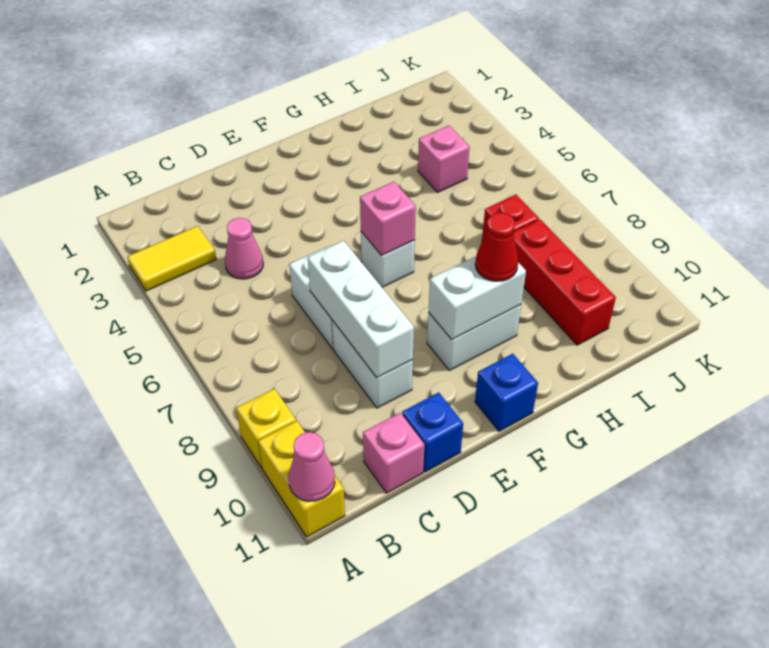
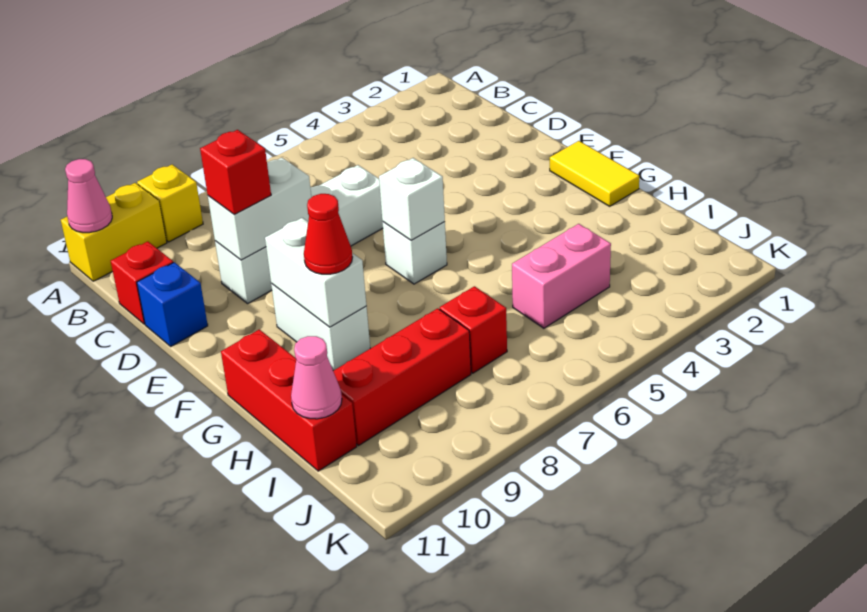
yellow tile A3:B3 level 1 -> yellow tile F1:G1 level 1
pink cone C4 level 1 -> pink cone I11 level 2
pink brick C11 level 1 -> red brick C11 level 1
white brick D7:D9 level 2 -> white brick D8:D9 level 2
none -> red brick D9 level 3
pink brick F6 level 2 -> white brick F6 level 2
blue brick F11 level 1 -> none
none -> red brick G11:I11 level 1
pink brick I4 level 1 -> pink brick I4:I5 level 1

